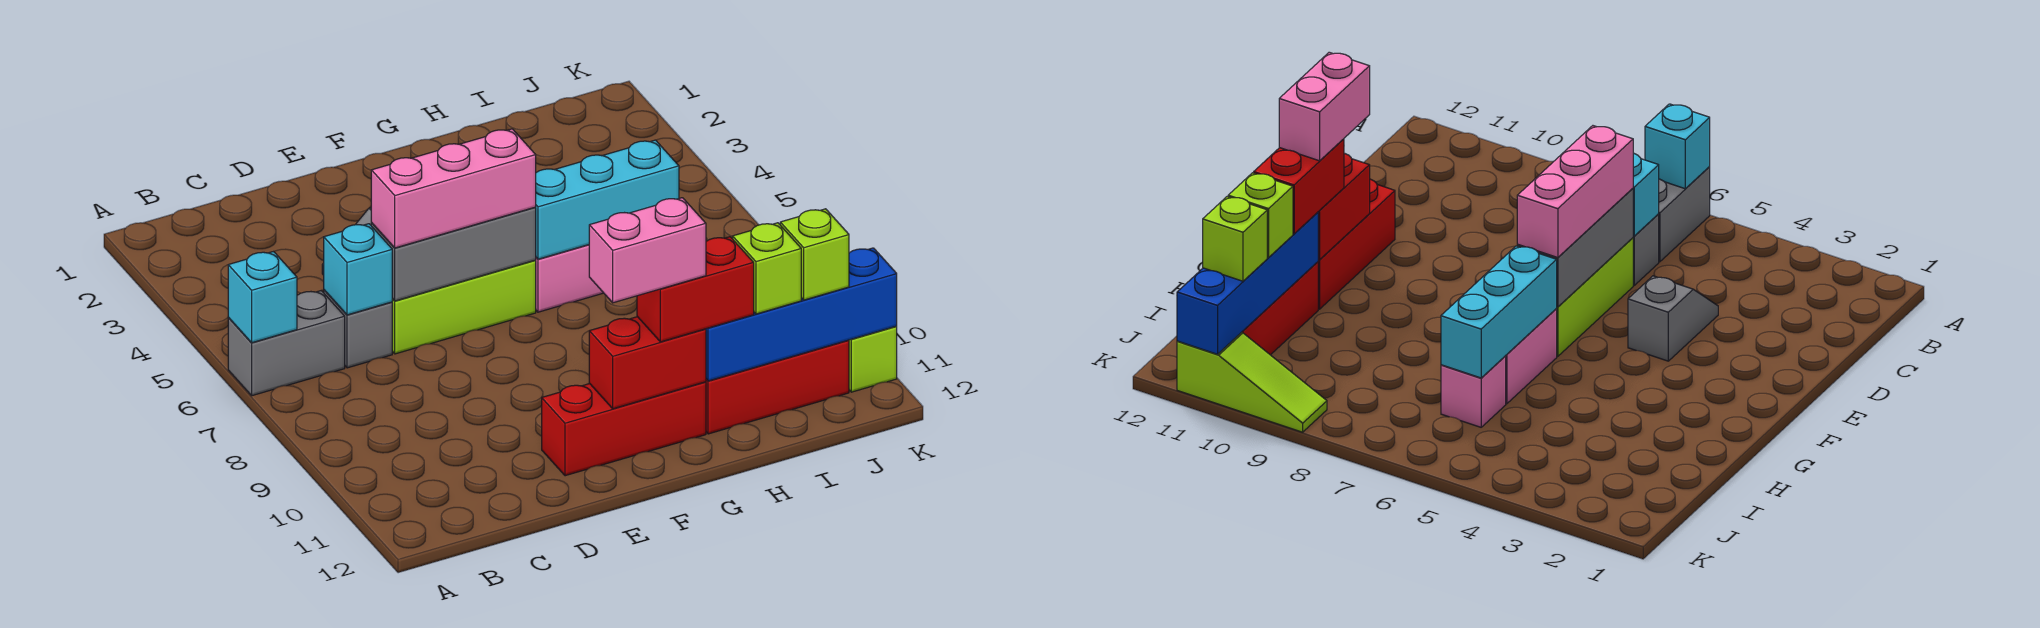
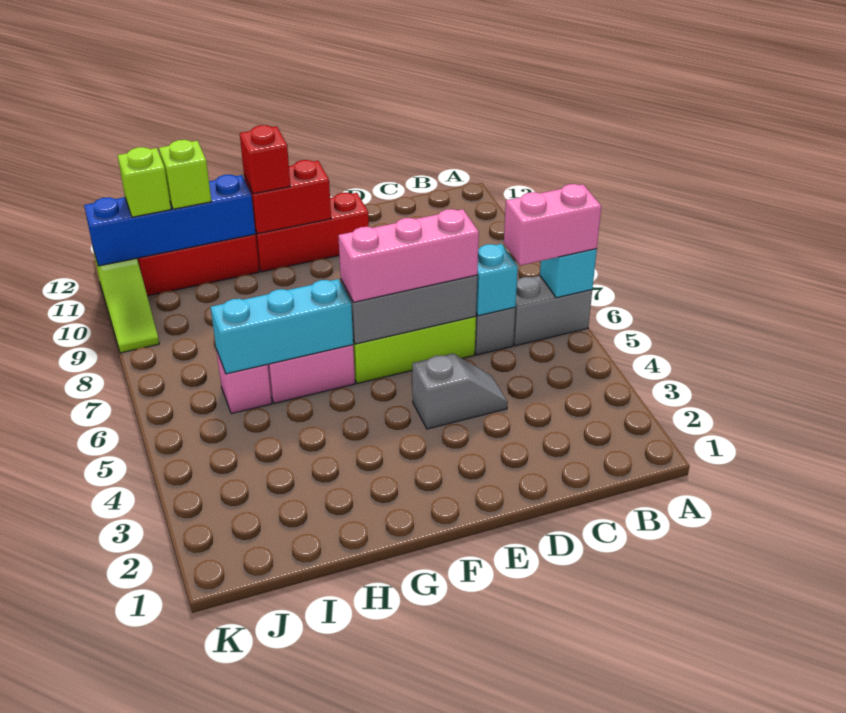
pink brick F11:G11 level 4 -> pink brick A6:B6 level 3
red brick G11:H11 level 3 -> red brick G11 level 3

